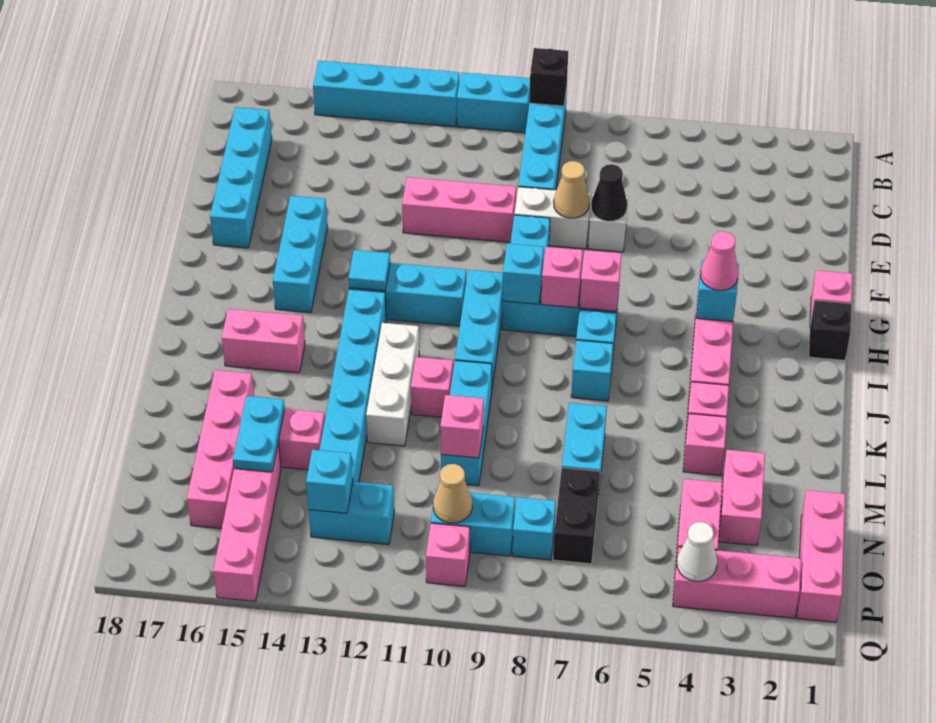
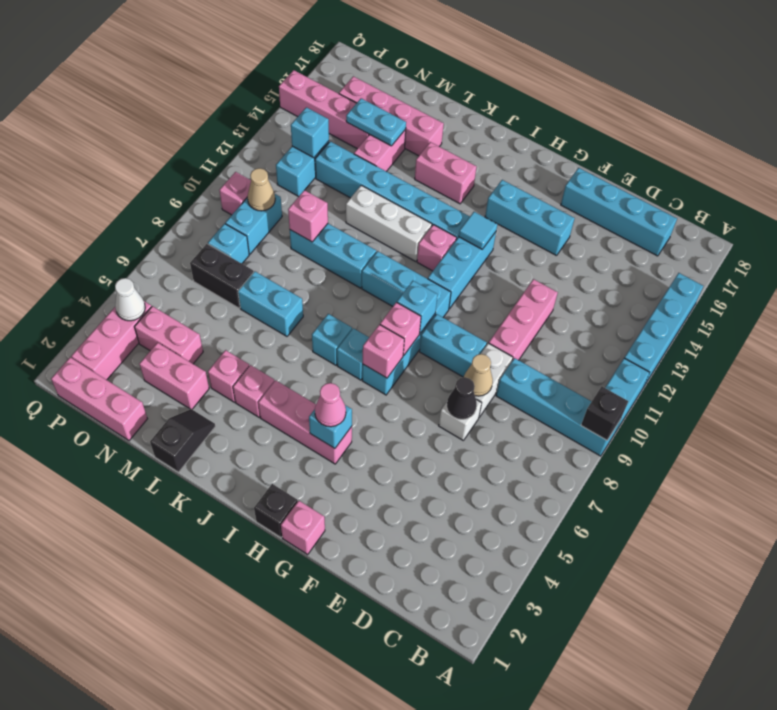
pink brick J15:J16 level 1 -> pink brick J15:K15 level 1
pink brick K11 level 1 -> pink brick I12 level 1
none -> black slope L1:L2 level 1 top 1

